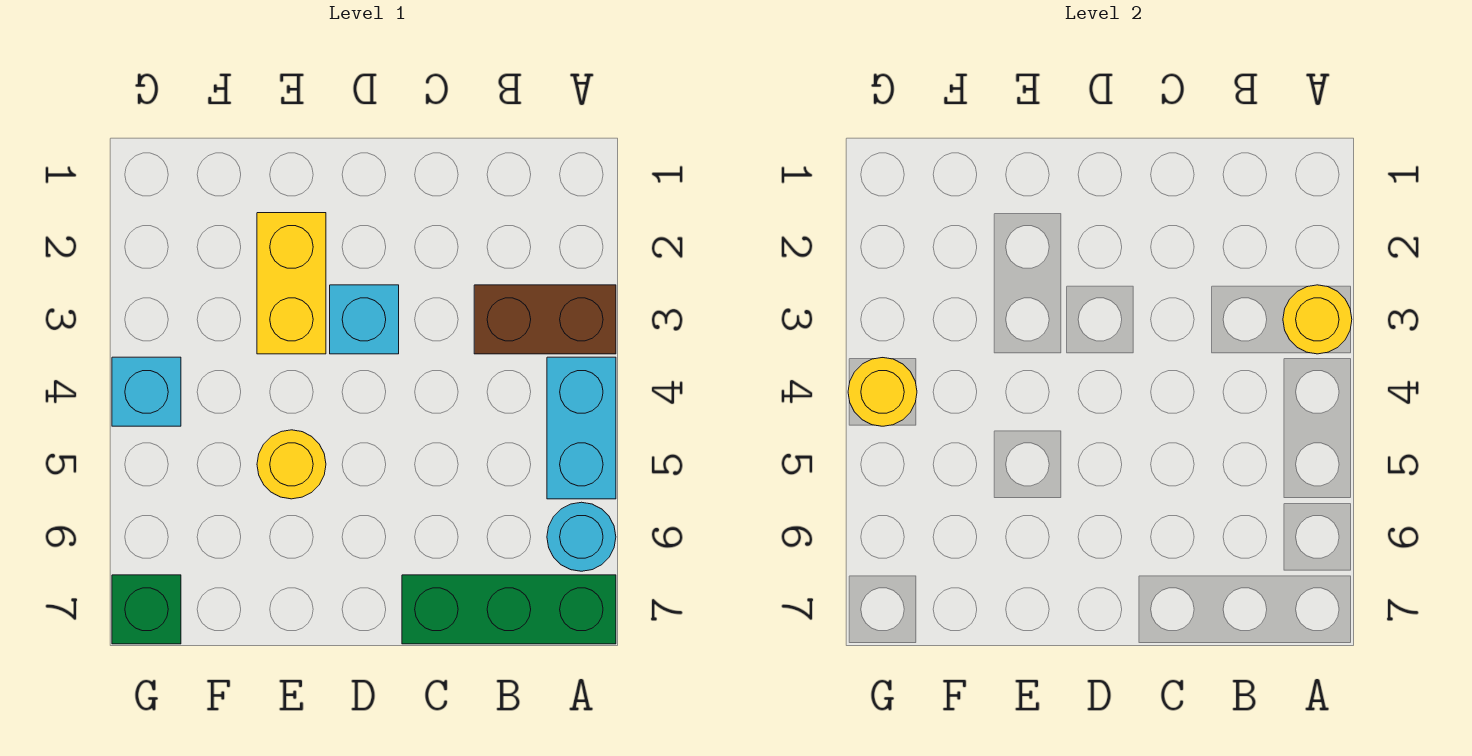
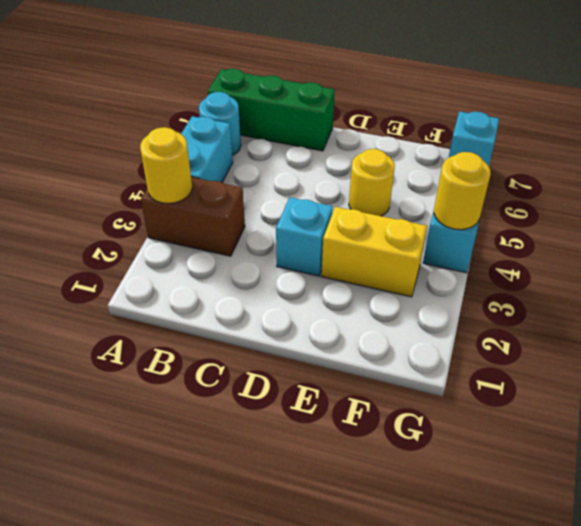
yellow brick E2:E3 level 1 -> yellow brick E3:F3 level 1
green brick G7 level 1 -> cyan brick G7 level 1

